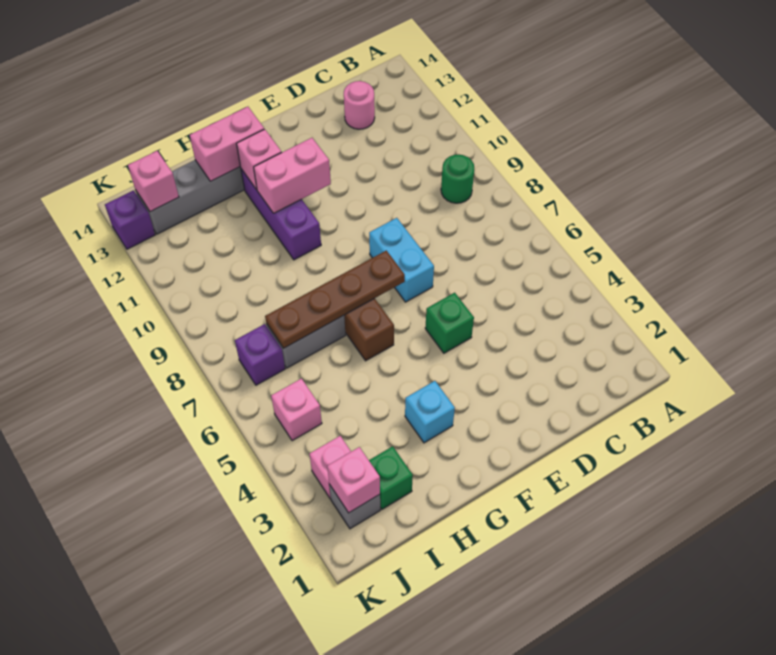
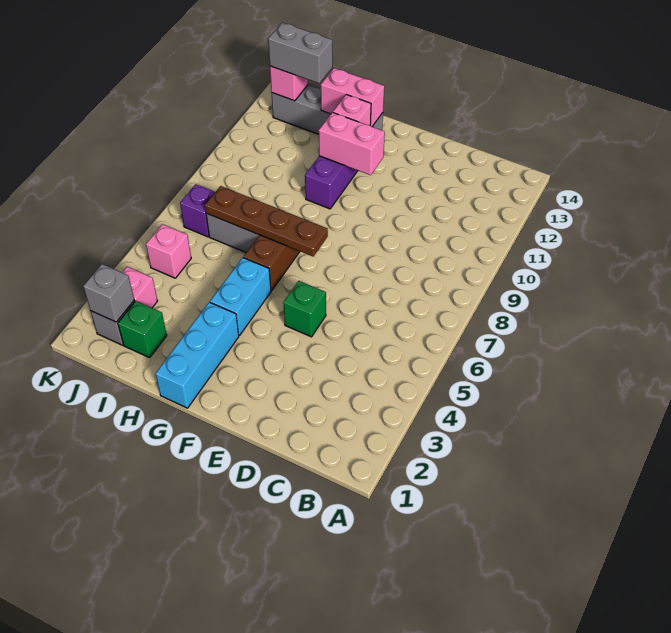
green round brick B9 level 1 -> none
pink round brick C13 level 1 -> none
cyan brick E7:E8 level 1 -> cyan brick G4:G5 level 1
cyan brick G3 level 1 -> cyan brick G1:G3 level 1
none -> grey brick I13:J13 level 3
pink brick J2 level 2 -> grey brick J2 level 2
purple brick K13 level 1 -> none

